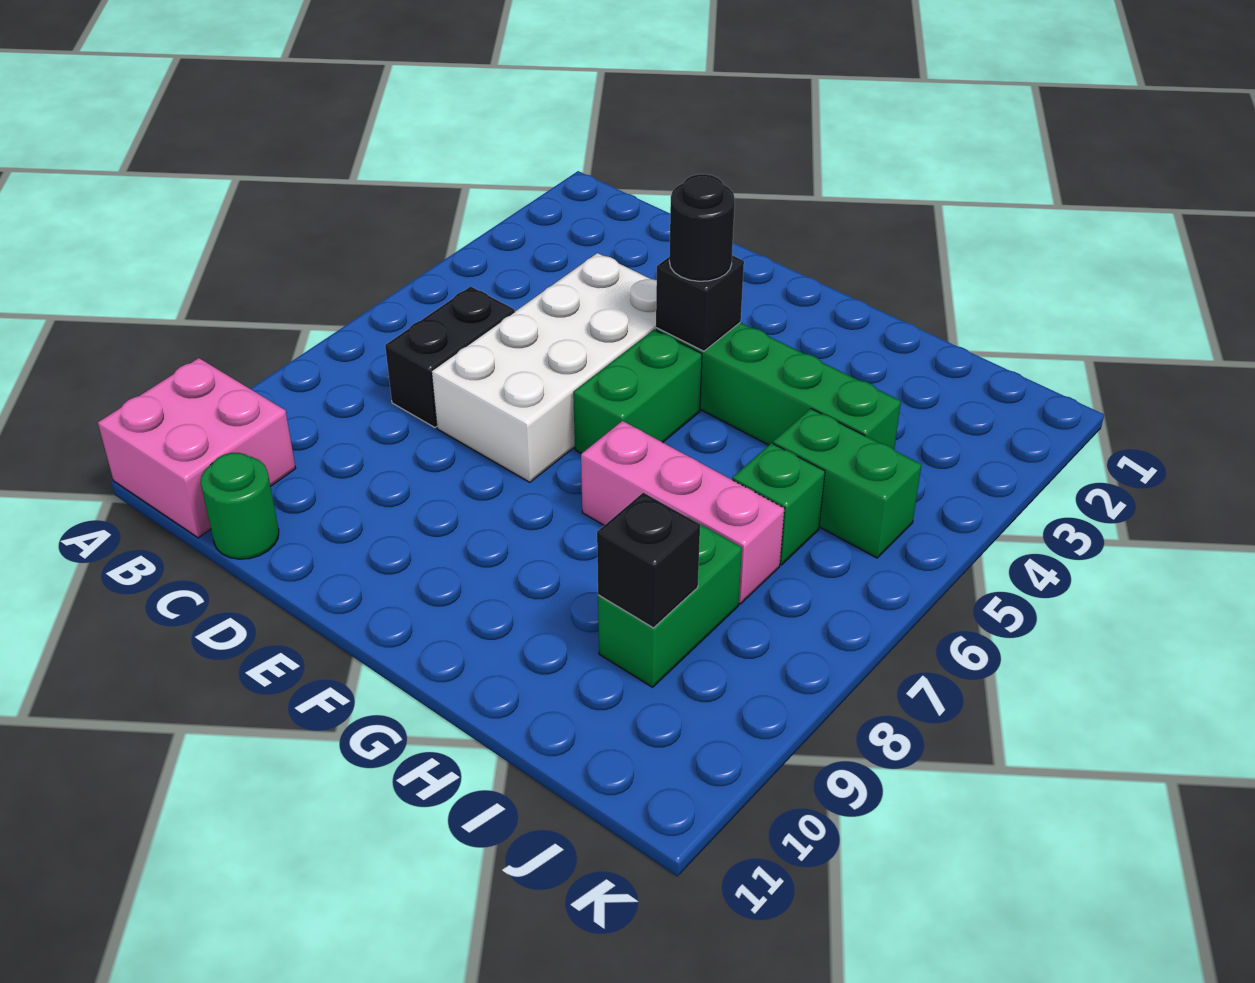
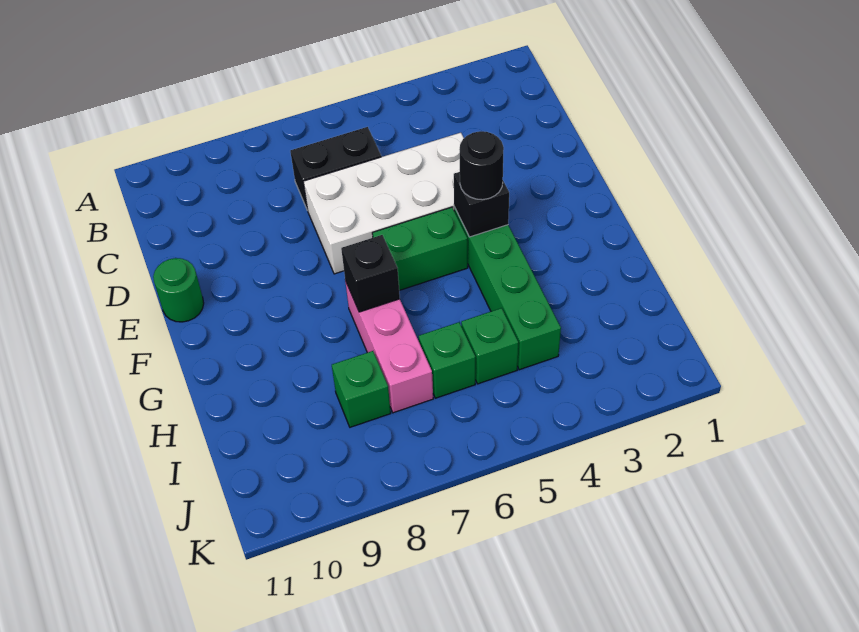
pink brick A10:B11 level 1 -> none
green round brick C11 level 1 -> green round brick E11 level 1
green brick I5:J5 level 1 -> green brick I5 level 1
green brick I8:I9 level 1 -> green brick I8 level 1
black brick I9 level 2 -> black brick G7 level 2

